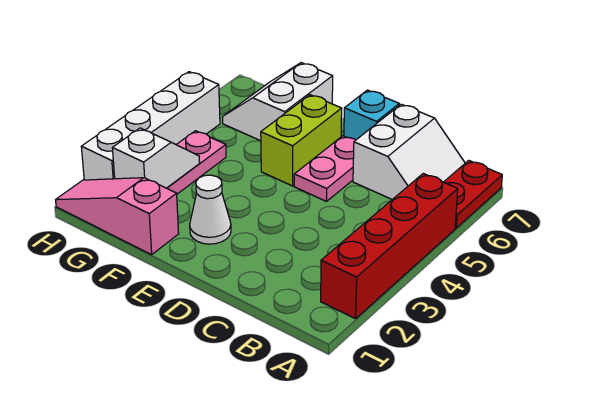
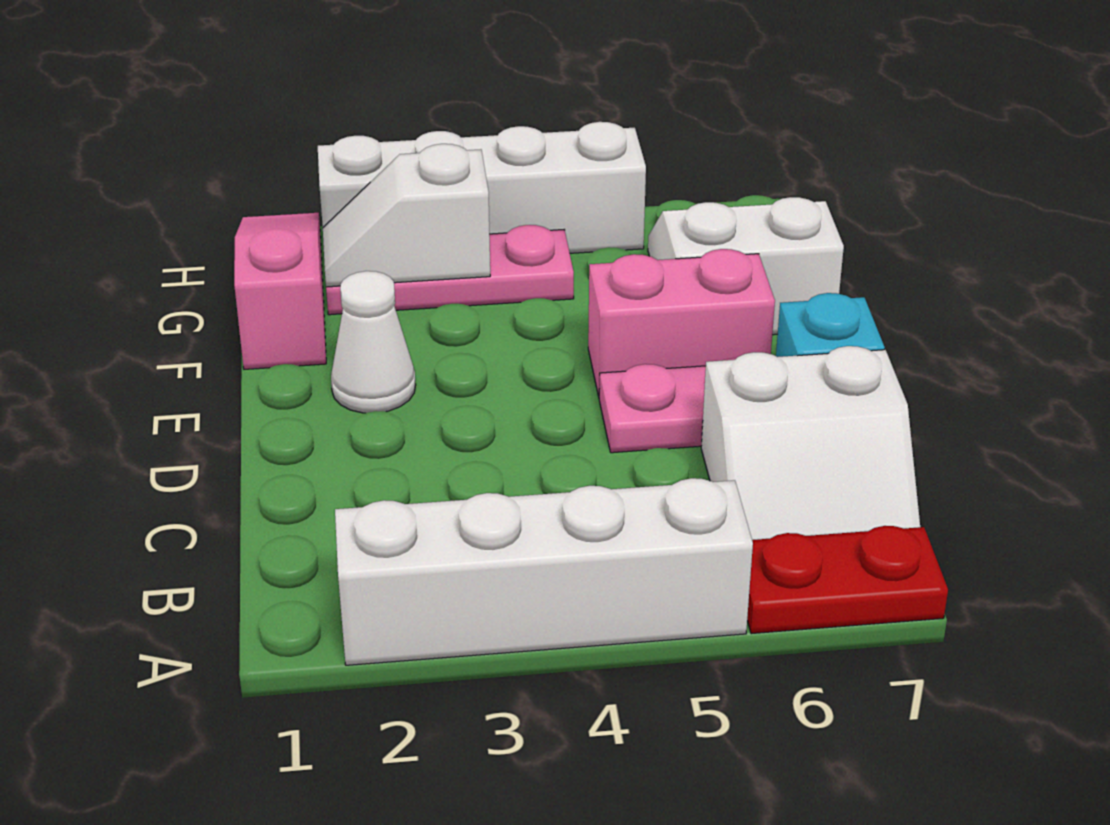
red brick A2:A5 level 1 -> white brick A2:A5 level 1
lime brick E5:E6 level 1 -> pink brick E5:E6 level 1
white slope G2:G3 level 2 top 2 -> white slope G2:G3 level 2 top 3

